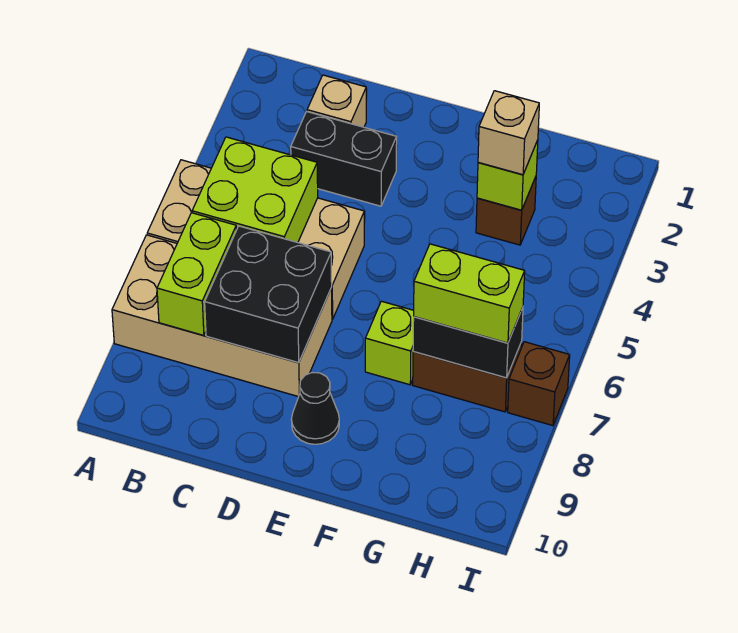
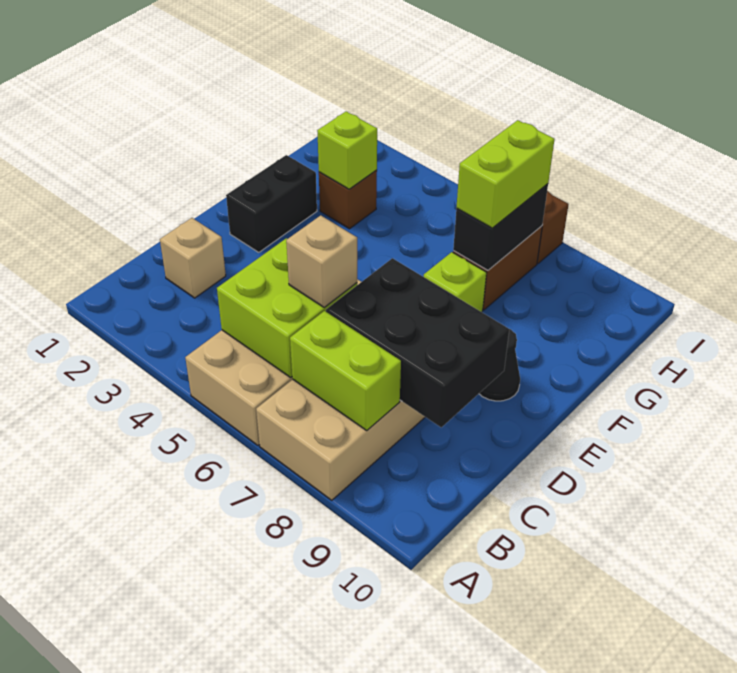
black brick C3:D3 level 1 -> black brick E2:F2 level 1
black brick C7:D8 level 2 -> black brick C7:D9 level 2
tan brick G3 level 3 -> tan brick C6 level 3

